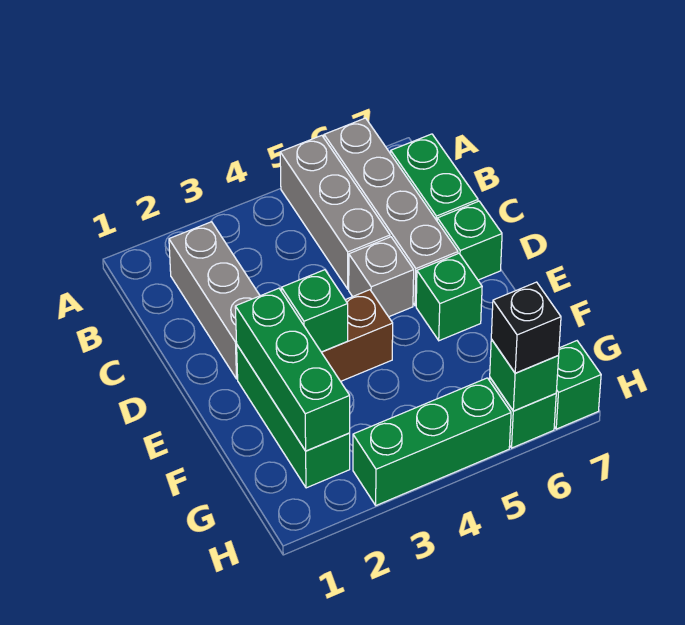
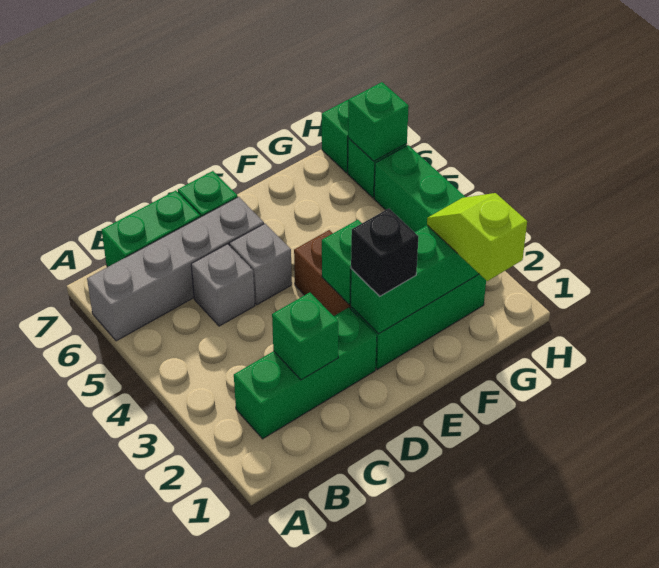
grey brick A5:C5 level 1 -> grey brick C5 level 1
grey brick B2:D2 level 1 -> green brick B2:D2 level 1
green brick E6 level 1 -> green brick C2 level 2
none -> lime slope G1:G2 level 3 top 1
black brick H6 level 3 -> black brick E2 level 3

